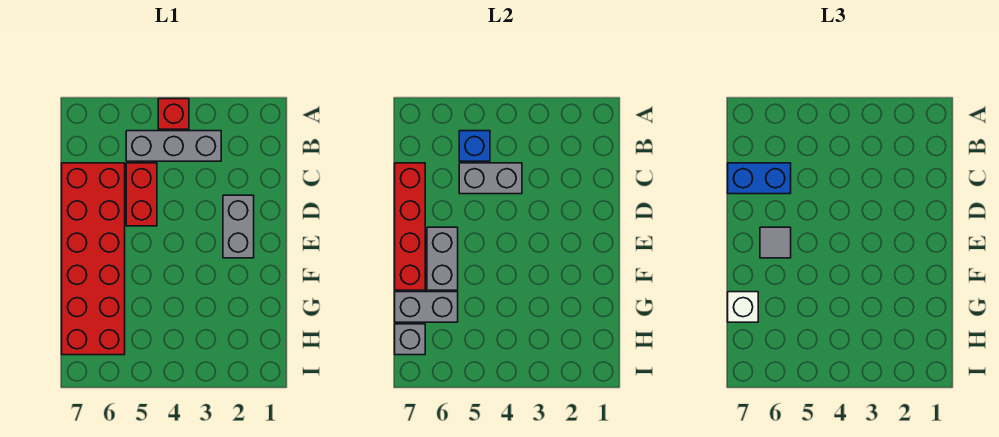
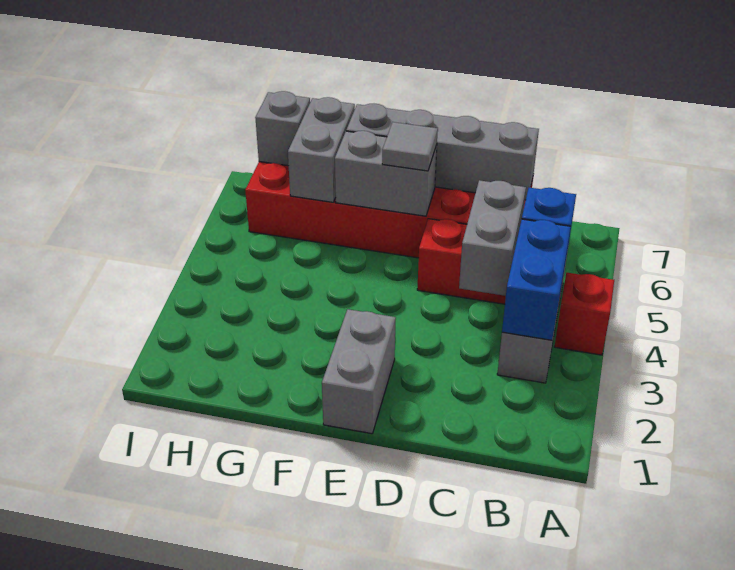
blue brick C6:C7 level 3 -> blue brick B3:B4 level 2
red brick C7:F7 level 2 -> grey brick C7:F7 level 2
grey brick D2:E2 level 1 -> grey brick E1:E2 level 1
white brick G7 level 3 -> none

